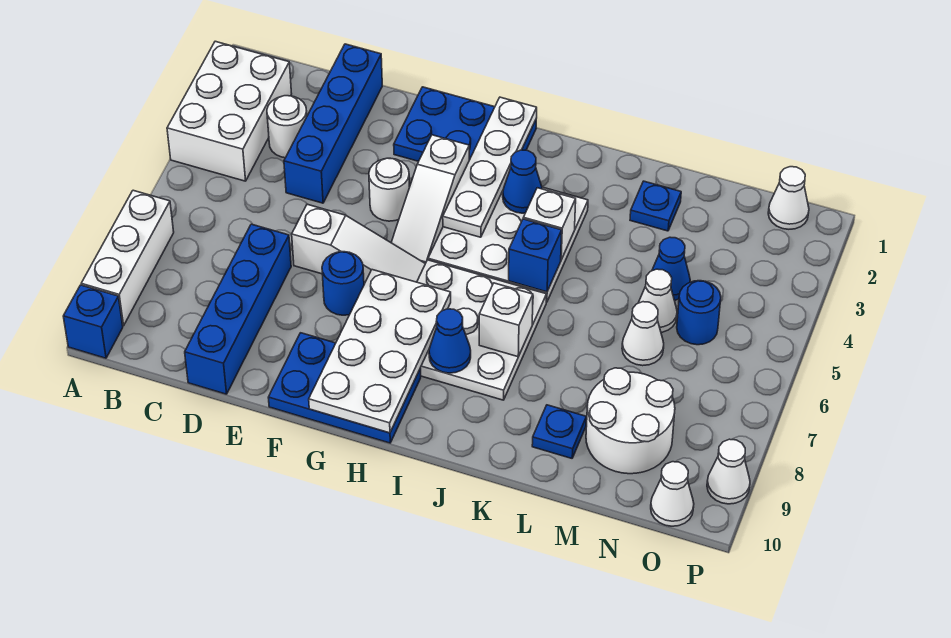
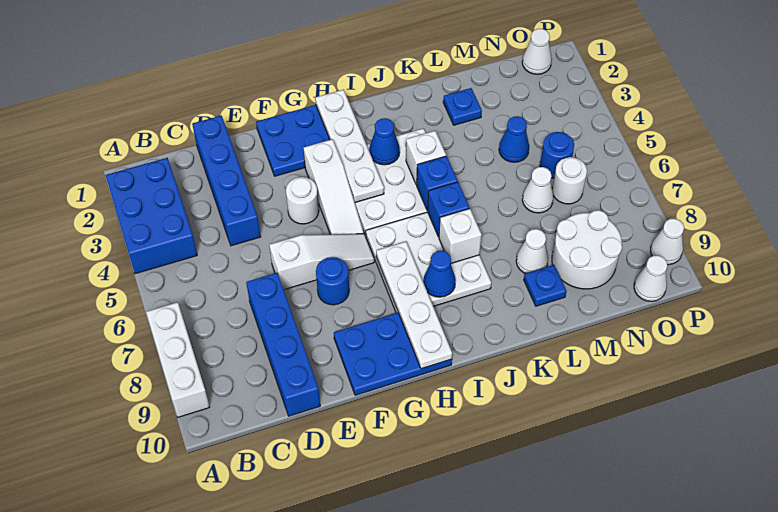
white brick A2:B4 level 1 -> blue brick A2:B4 level 1
blue brick A10 level 1 -> blue brick J6 level 2
white round brick C3 level 1 -> white round brick N6 level 1
white plate G7:H10 level 2 -> white plate H7:H10 level 2
white cone M5 level 1 -> white cone L8 level 1

